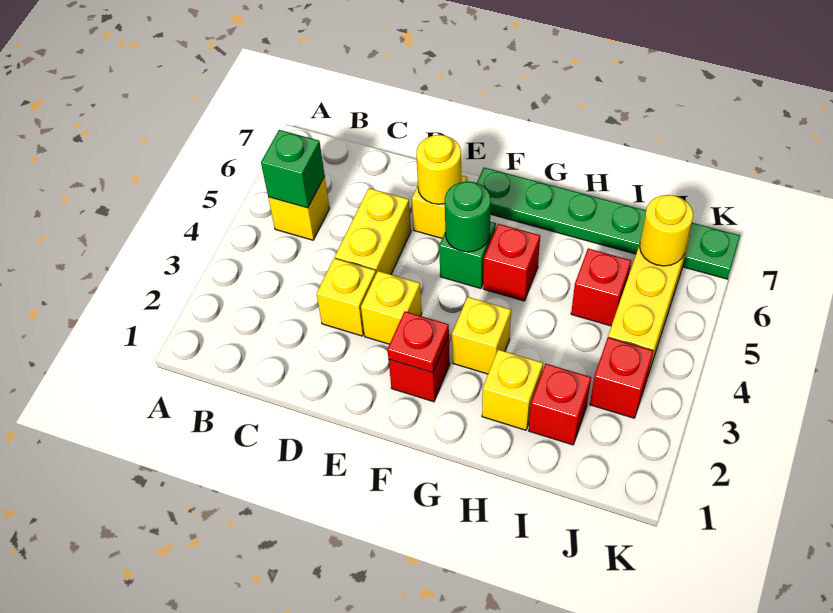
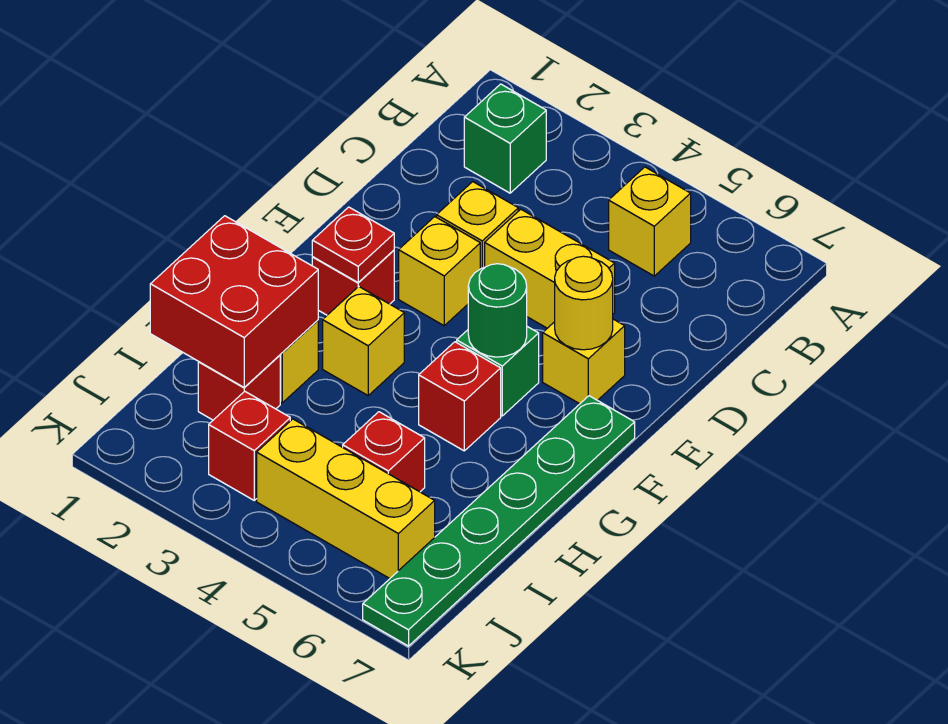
green brick B5 level 2 -> green brick B2 level 1
none -> red brick H1:I2 level 2
yellow round brick J6 level 2 -> none

